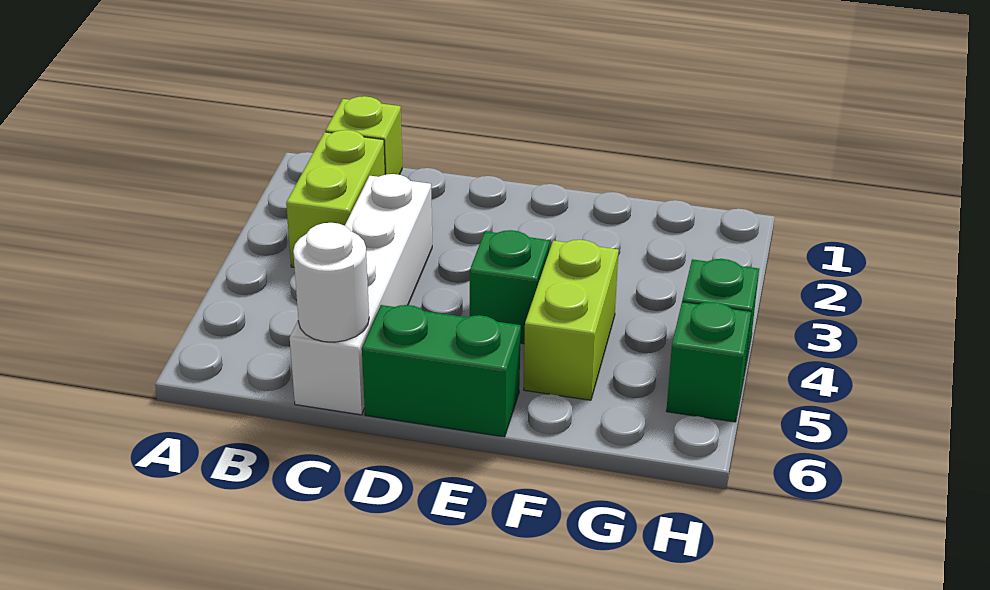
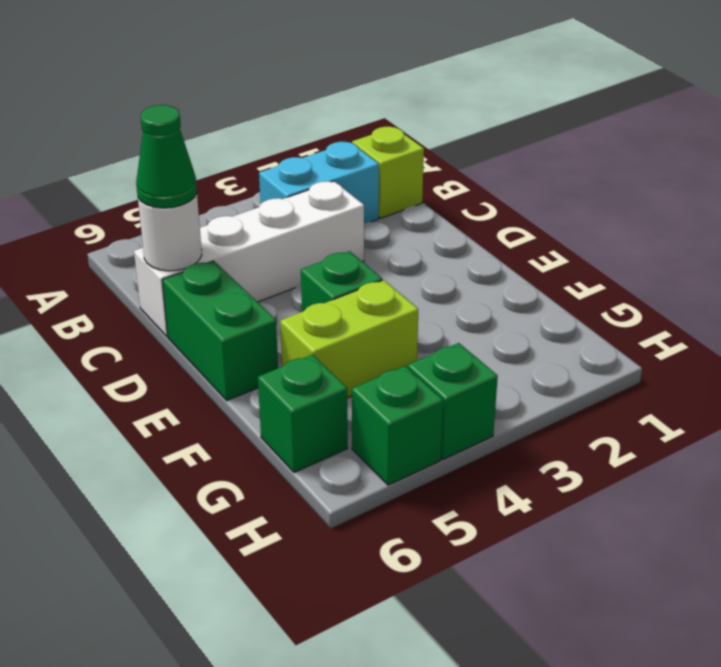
lime brick B2:B3 level 1 -> cyan brick B2:B3 level 1
none -> green cone C6 level 3
none -> green brick G6 level 1

